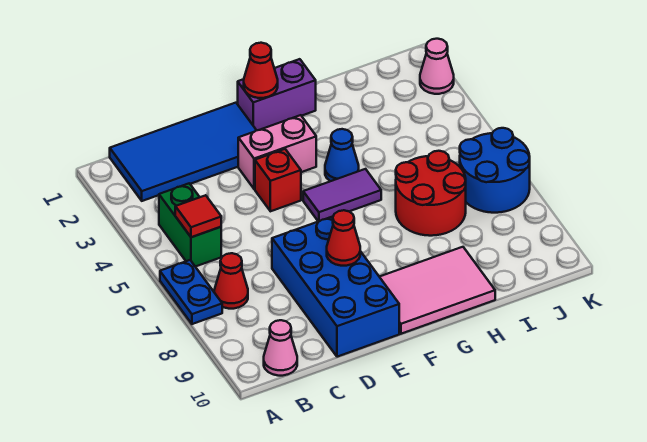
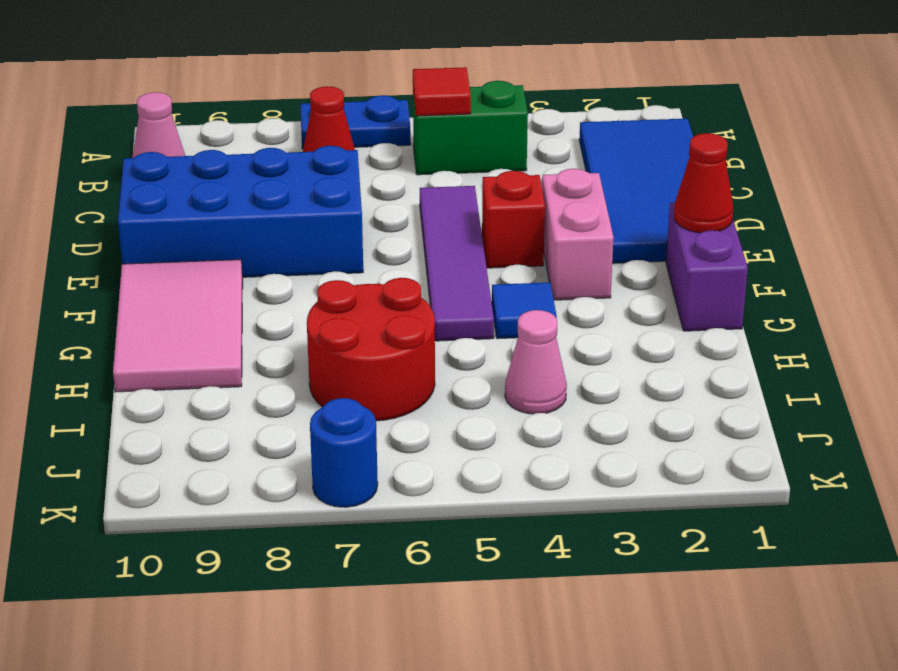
red cone E8 level 2 -> none
purple tile F5:G5 level 1 -> purple tile D5:G5 level 1
blue cone G4 level 1 -> blue tile G4 level 1
blue round brick J6:K7 level 1 -> blue round brick K7 level 1
pink cone K2 level 1 -> pink cone I4 level 1

